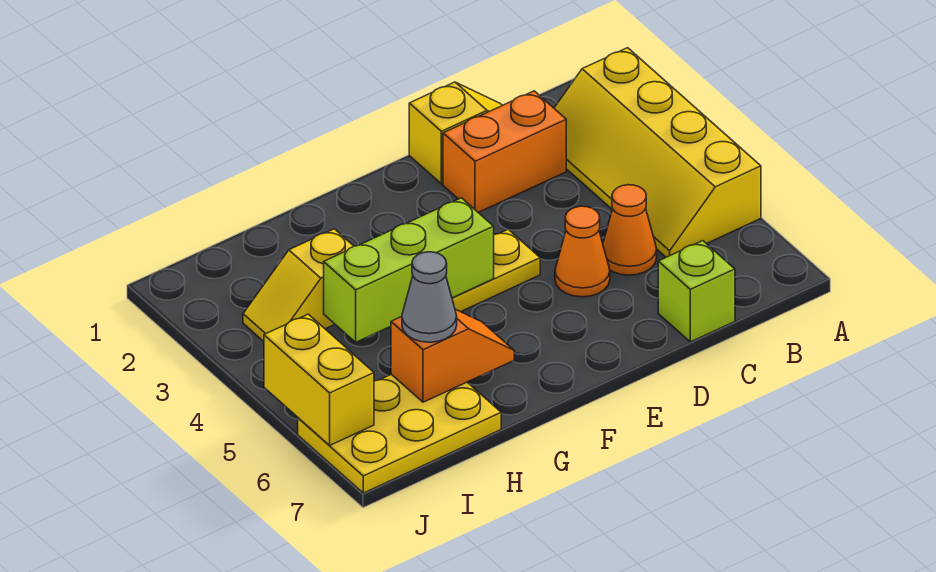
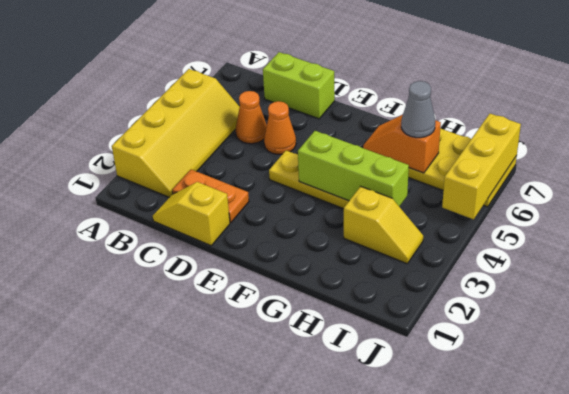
orange brick C2:D2 level 1 -> orange plate C2:D2 level 1
lime brick C7 level 1 -> lime brick C7:D7 level 1
yellow brick J5:J6 level 2 -> yellow brick J5:J7 level 2

